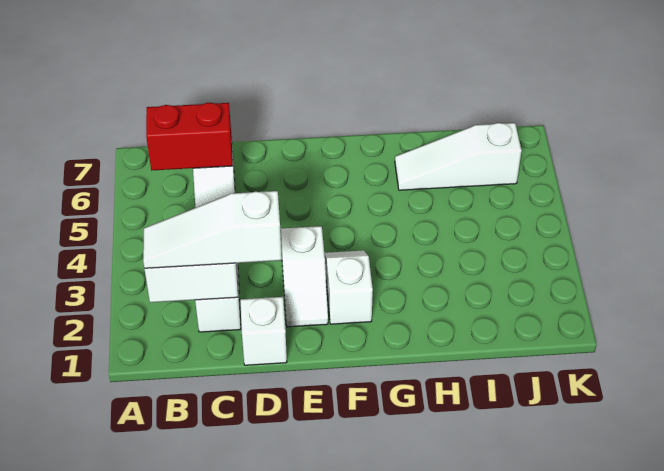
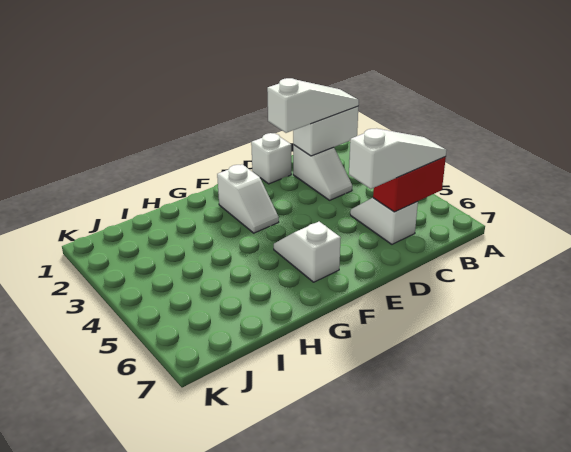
white slope E2:E3 level 1 top 3 -> white slope F5:F6 level 1 top 6
white slope H6:J6 level 1 top J -> white slope B6:D6 level 3 top D

